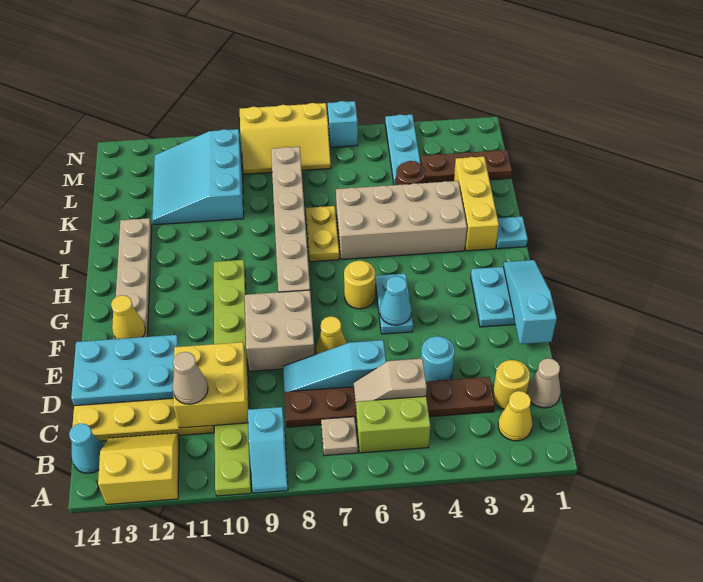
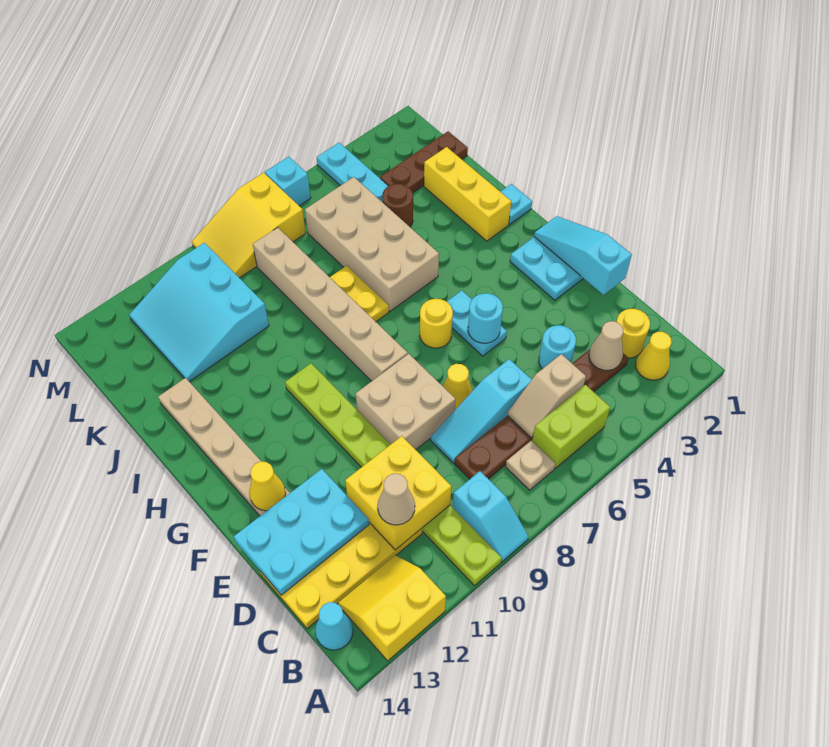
tan cone C1 level 1 -> tan cone C3 level 2
cyan cone F5 level 2 -> cyan round brick F5 level 2
tan brick I3:J6 level 1 -> tan brick I5:L6 level 1
yellow slope M7:N9 level 1 top N -> yellow slope M7:N9 level 1 top 7

